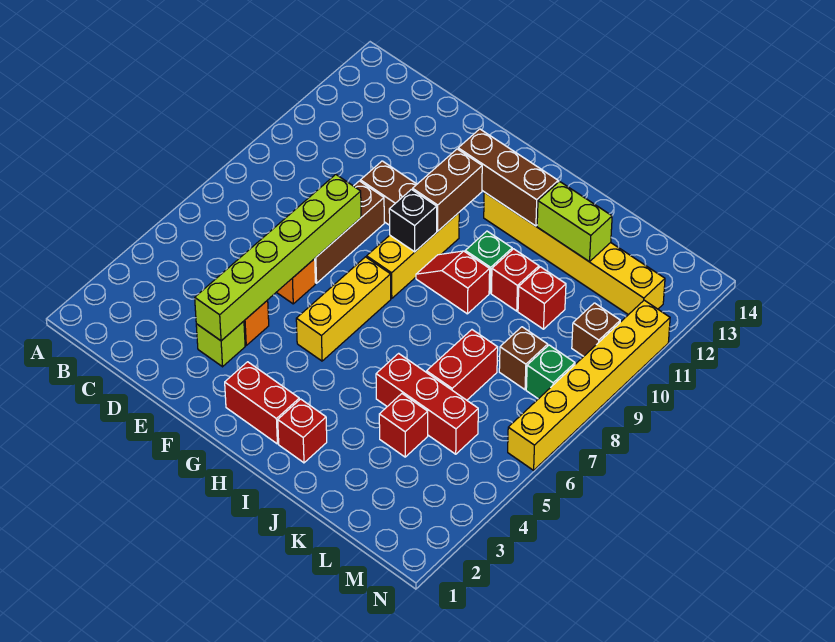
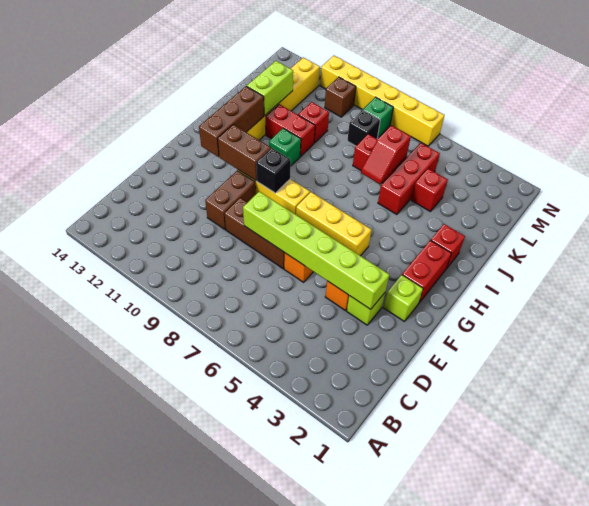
none -> lime brick F2 level 1
red slope H9:I9 level 1 top I -> red slope J6:K6 level 2 top K
red brick J10 level 1 -> red brick J10:J11 level 1
brown brick L8 level 1 -> black brick L8 level 1

